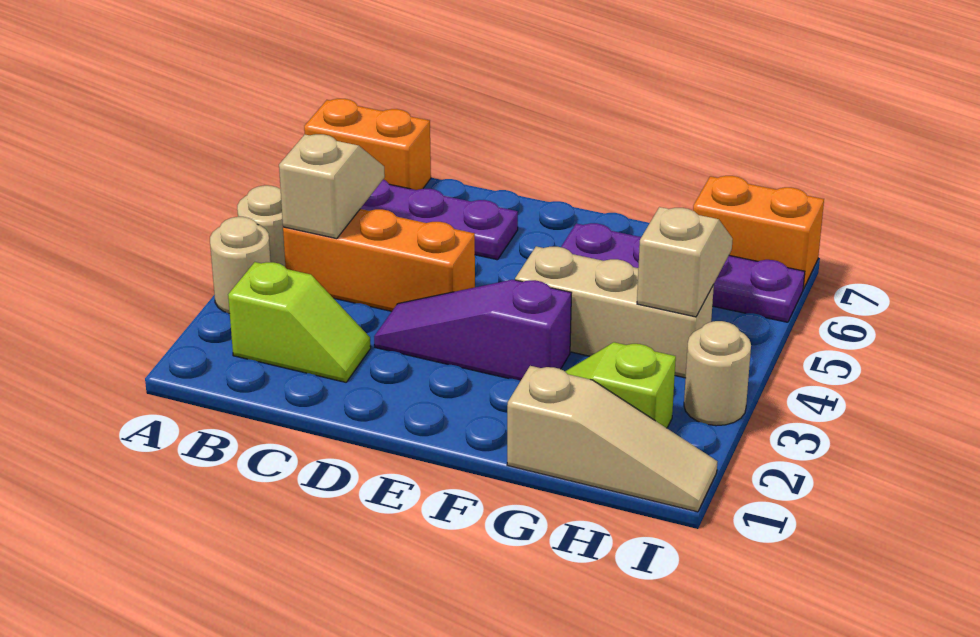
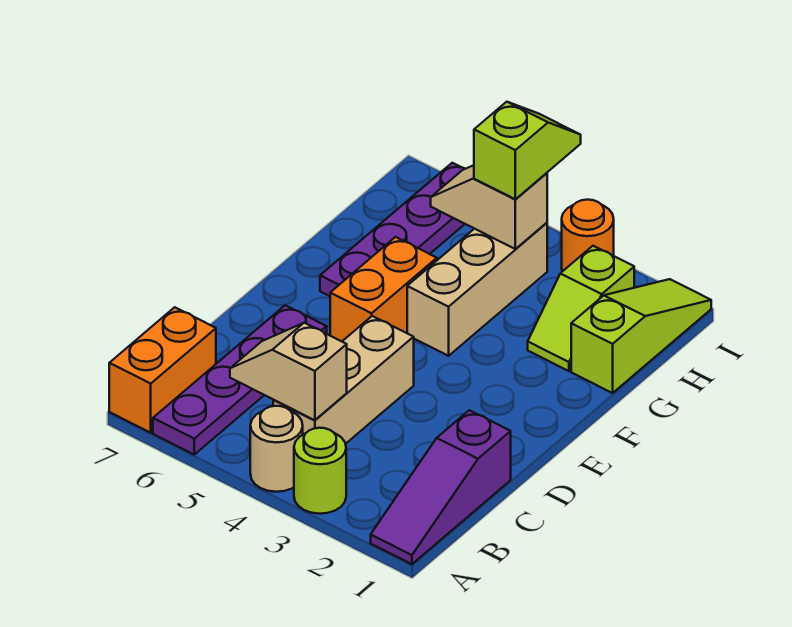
tan round brick A3 level 1 -> lime round brick A3 level 1
lime slope B2:C2 level 1 top B -> lime slope H4:I4 level 3 top H
orange brick B4:D4 level 1 -> tan brick B4:D4 level 1
purple slope D3:F3 level 1 top F -> purple slope A1:C1 level 1 top C
tan slope G1:I1 level 1 top G -> lime slope G1:I1 level 1 top G
orange brick H7:I7 level 1 -> orange brick E5:F5 level 1
tan round brick I3 level 1 -> orange round brick I3 level 1

